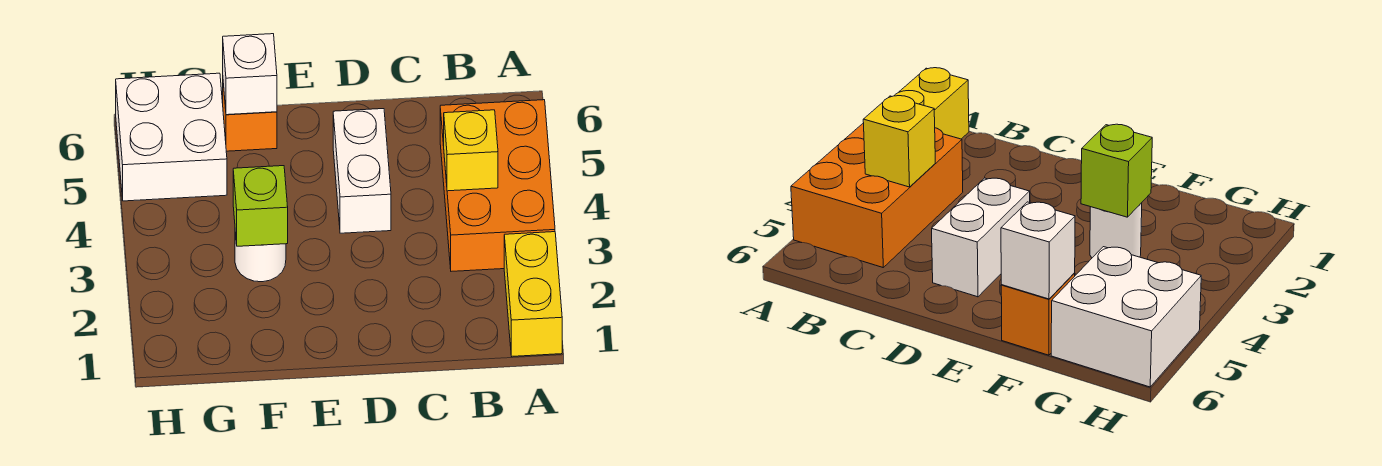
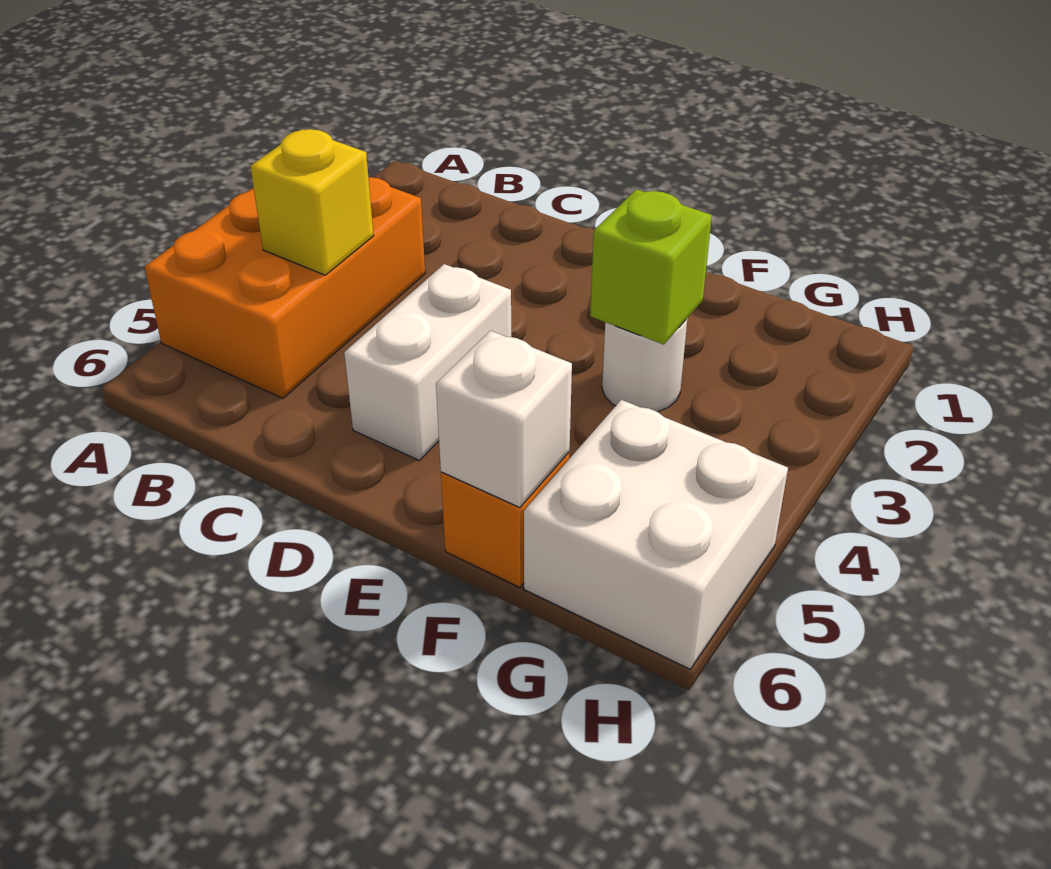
yellow brick A1:A2 level 1 -> none

